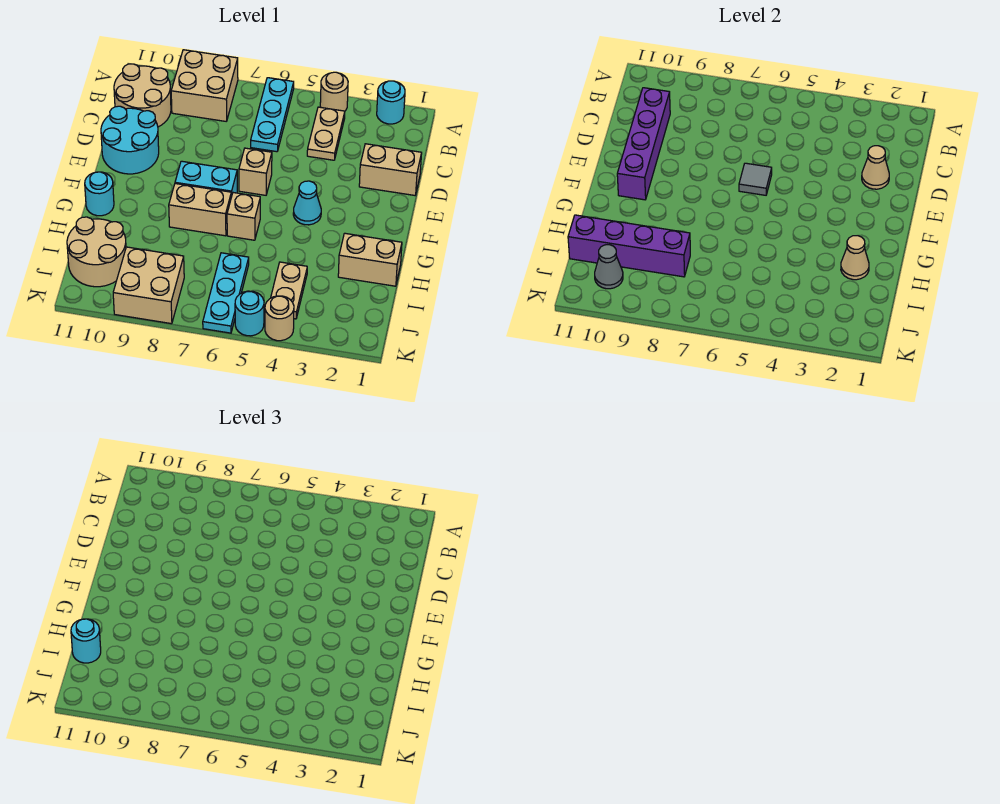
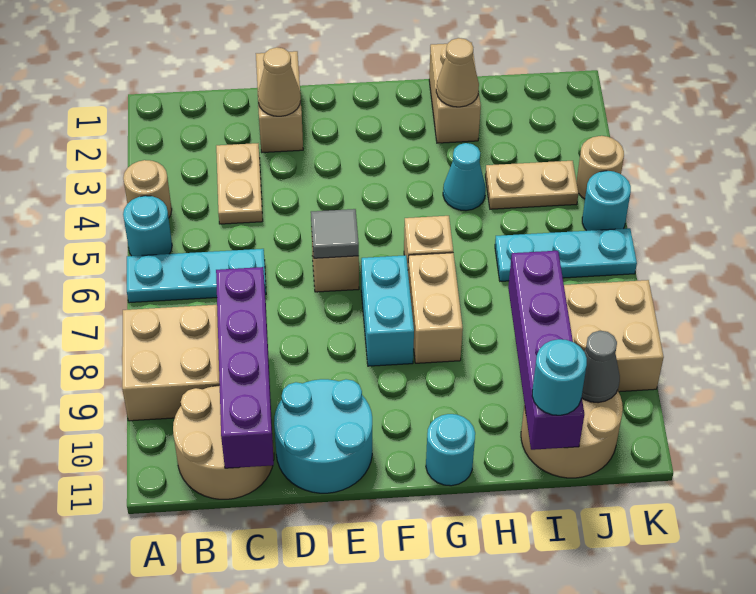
cyan round brick A2 level 1 -> cyan round brick A5 level 1
tan plate B4:C4 level 1 -> tan plate C3:C4 level 1
purple brick C10:F10 level 2 -> purple brick C8:C11 level 2
cyan cone F4 level 1 -> cyan cone H4 level 1

